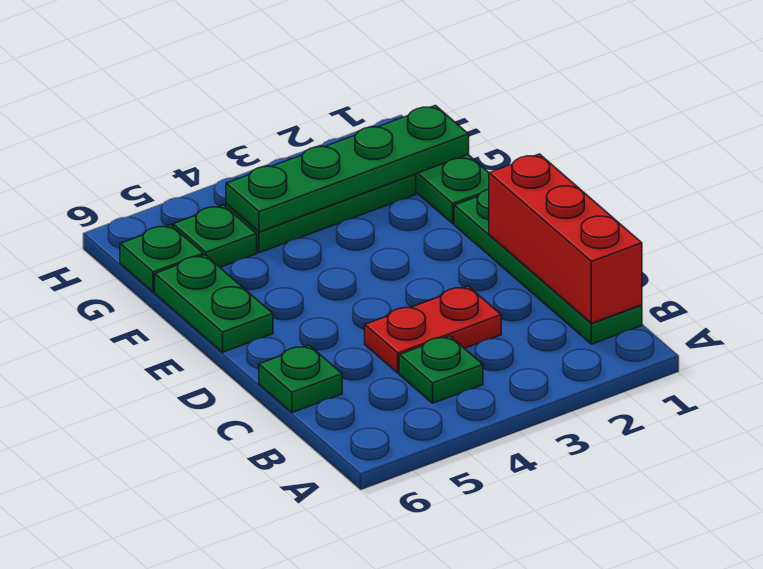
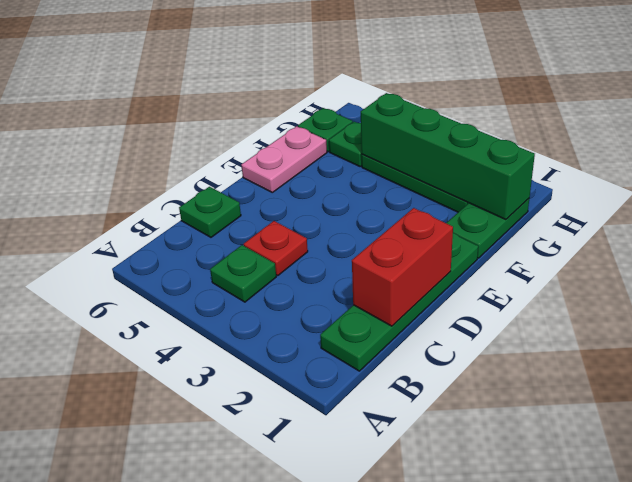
red brick B1:D1 level 2 -> red brick C1:D1 level 2
red plate C3:C4 level 1 -> red plate C4 level 1
green plate E6:F6 level 1 -> pink plate E6:F6 level 1
green plate G1:G4 level 2 -> green brick G1:G4 level 2

